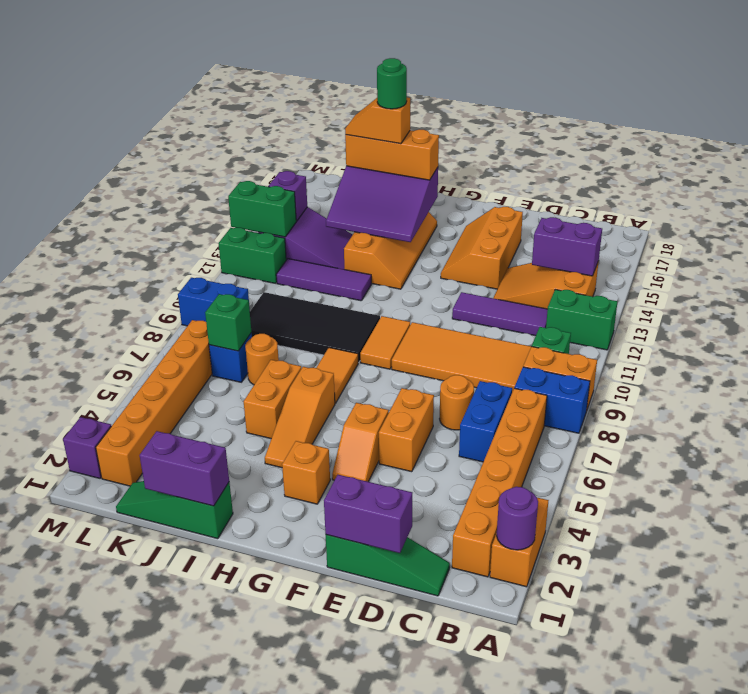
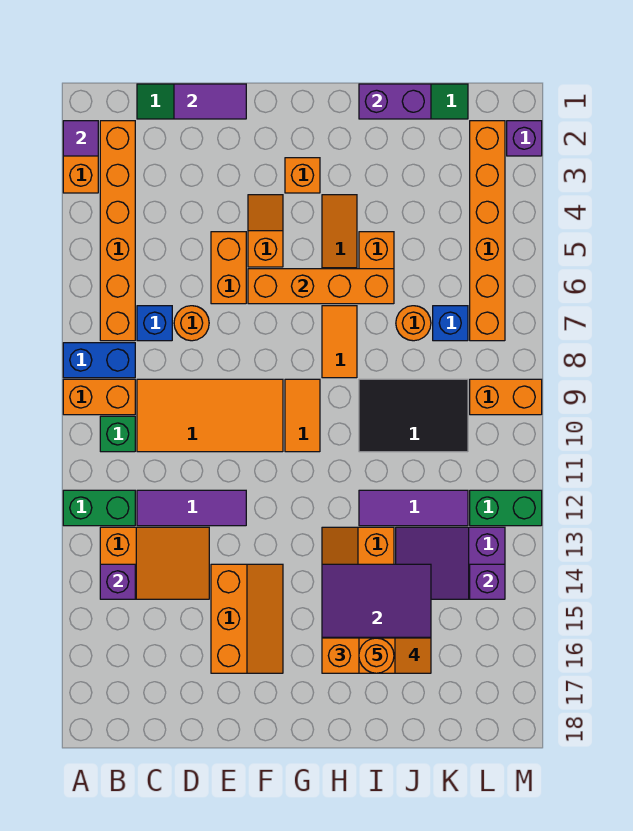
purple round brick A2 level 2 -> purple tile A2 level 2
purple brick B14:C14 level 2 -> purple brick B14 level 2
blue brick C6:C7 level 1 -> blue brick C7 level 1
purple brick D1:E1 level 2 -> purple tile D1:E1 level 2
none -> orange brick F6:I6 level 2
black tile H9:K10 level 1 -> black tile I9:K10 level 1
green round brick I16 level 5 -> orange round brick I16 level 5
green brick K7 level 2 -> none
blue brick L9:M9 level 1 -> orange brick L9:M9 level 1
green brick L13:M13 level 2 -> none

